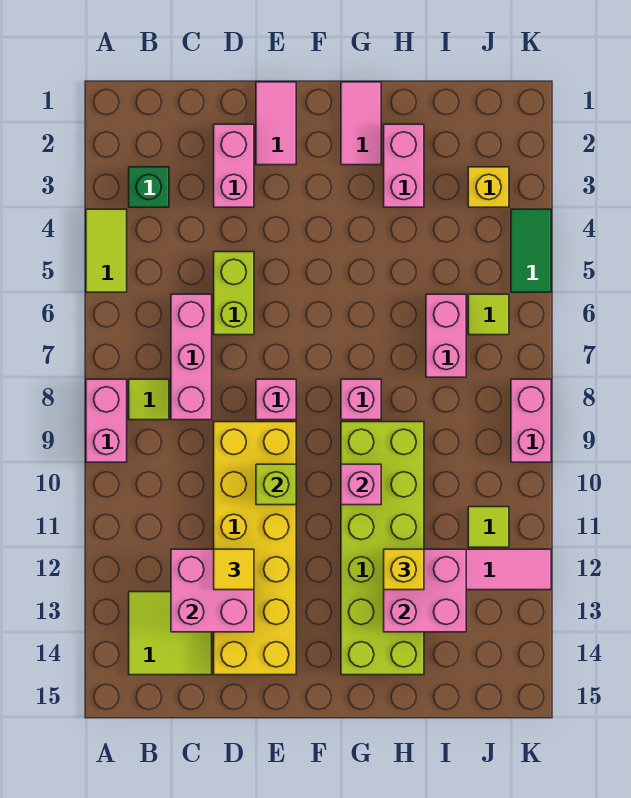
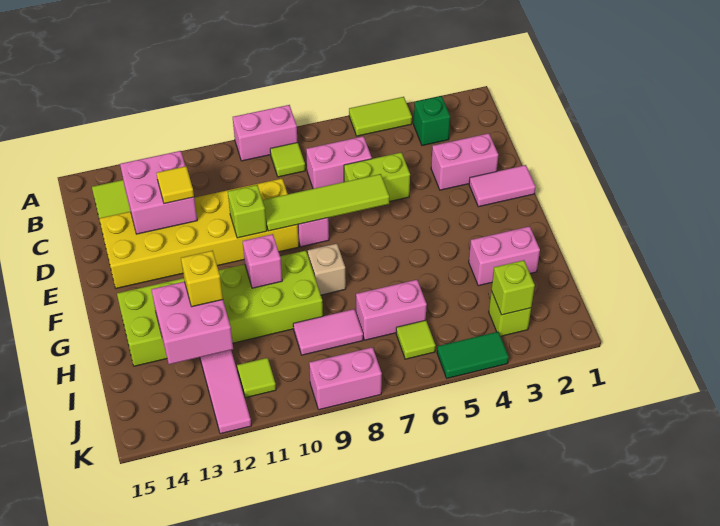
pink brick C6:C8 level 1 -> pink brick C6:C7 level 1
none -> lime tile E6:E9 level 2
pink tile G1:G2 level 1 -> pink tile I8:I9 level 1
pink brick G8 level 1 -> tan brick G8 level 1
yellow brick J3 level 1 -> lime brick J3 level 1
none -> lime brick J3 level 2

